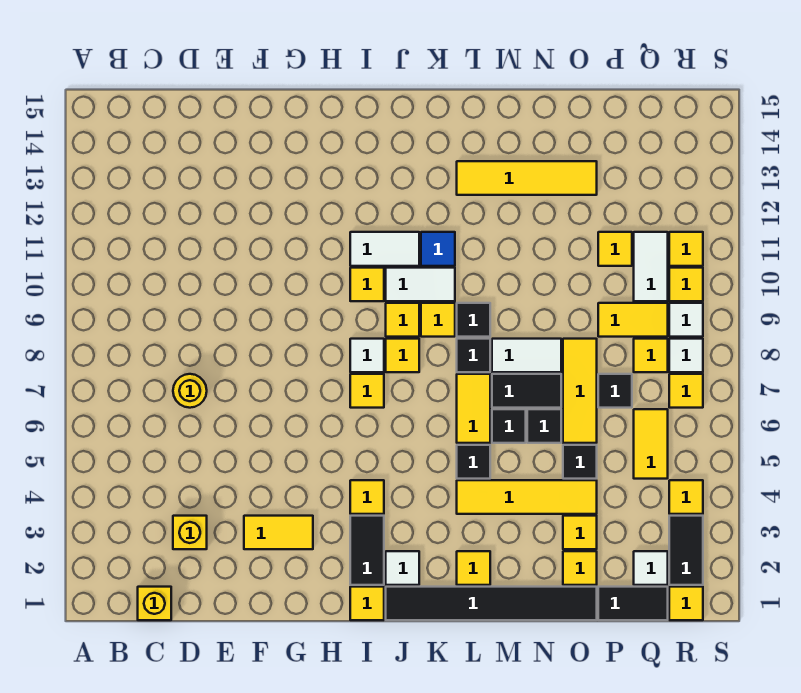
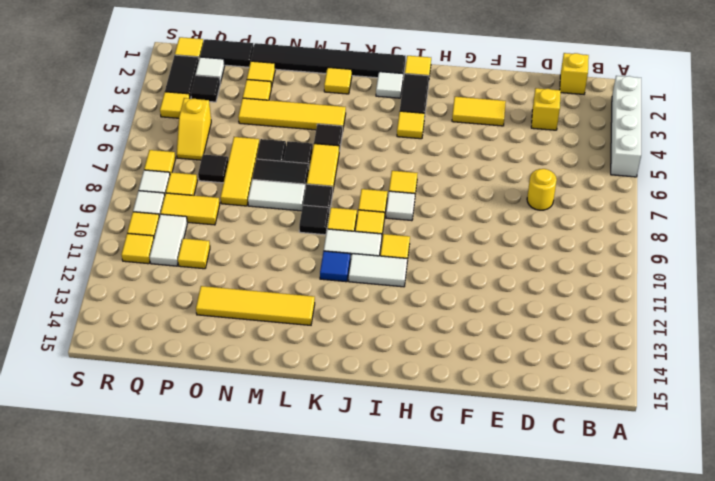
none -> white brick A2:A5 level 1
black tile O5 level 1 -> black tile Q3 level 1
yellow tile Q5:Q6 level 1 -> yellow slope Q5:Q6 level 1 top 5

